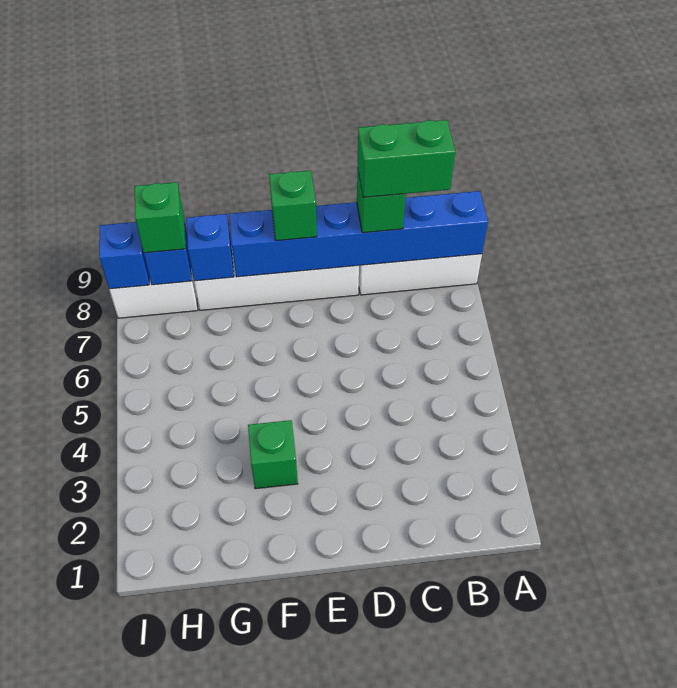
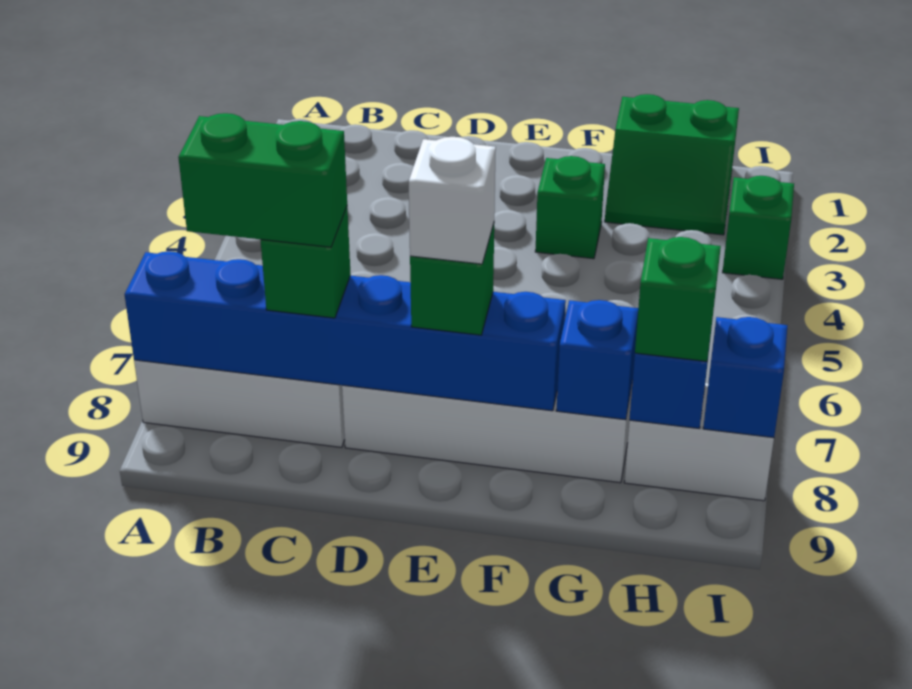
none -> white brick E8 level 4
none -> green slope G1:H2 level 1 top 1
none -> green brick I3 level 1

